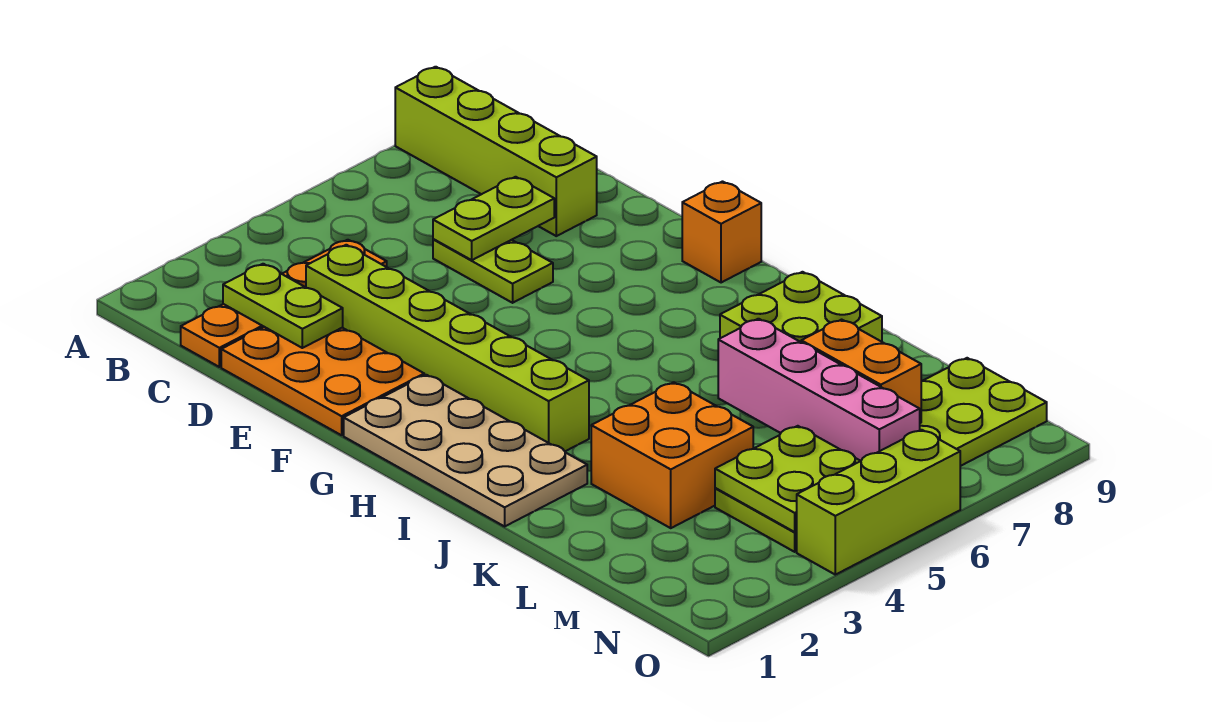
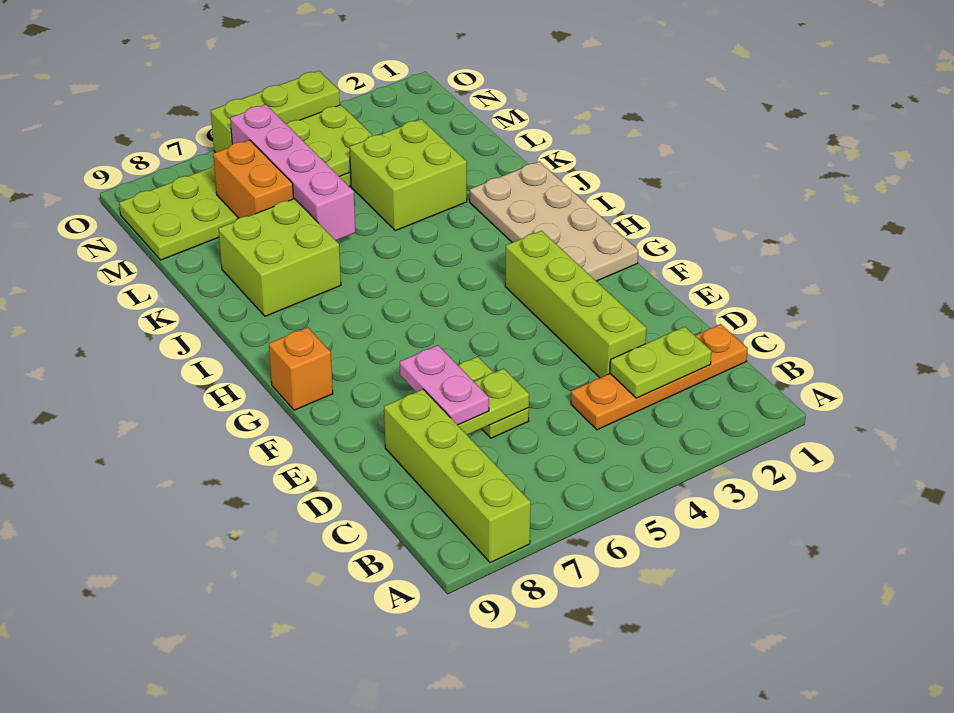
lime plate C2:D2 level 2 -> lime plate C2:C3 level 2
orange plate D1:F2 level 1 -> none
lime brick D3:I3 level 1 -> lime brick D3:G3 level 1
none -> pink plate D7:E7 level 3
orange brick K3:L4 level 1 -> lime brick K3:L4 level 1

